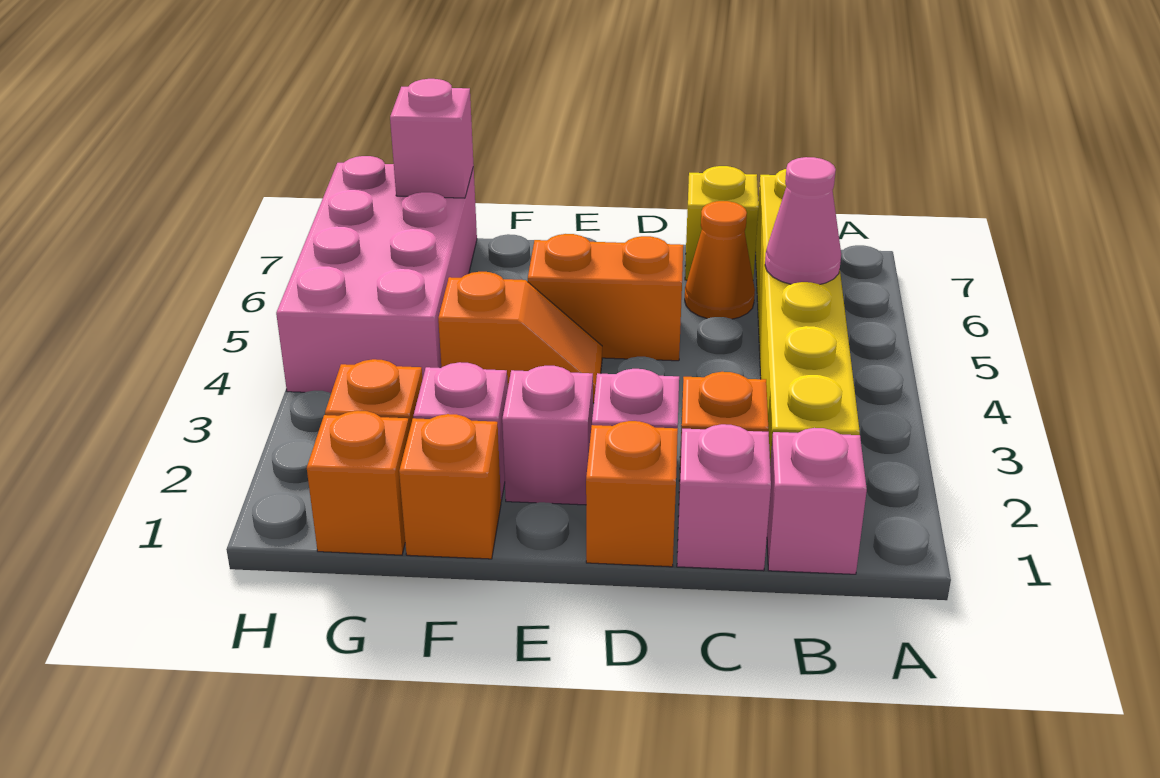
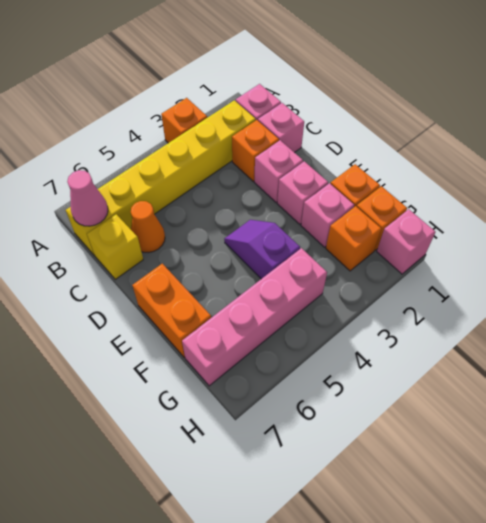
pink cone B5 level 2 -> pink cone B7 level 2
orange brick D1 level 1 -> orange brick A3 level 1
orange brick D5:E5 level 1 -> orange brick E7:F7 level 1
orange slope E4:F4 level 1 top F -> purple slope E4:F4 level 1 top F
pink brick G4:H7 level 1 -> pink brick G4:G7 level 1
pink brick G7 level 2 -> pink brick H1 level 1

